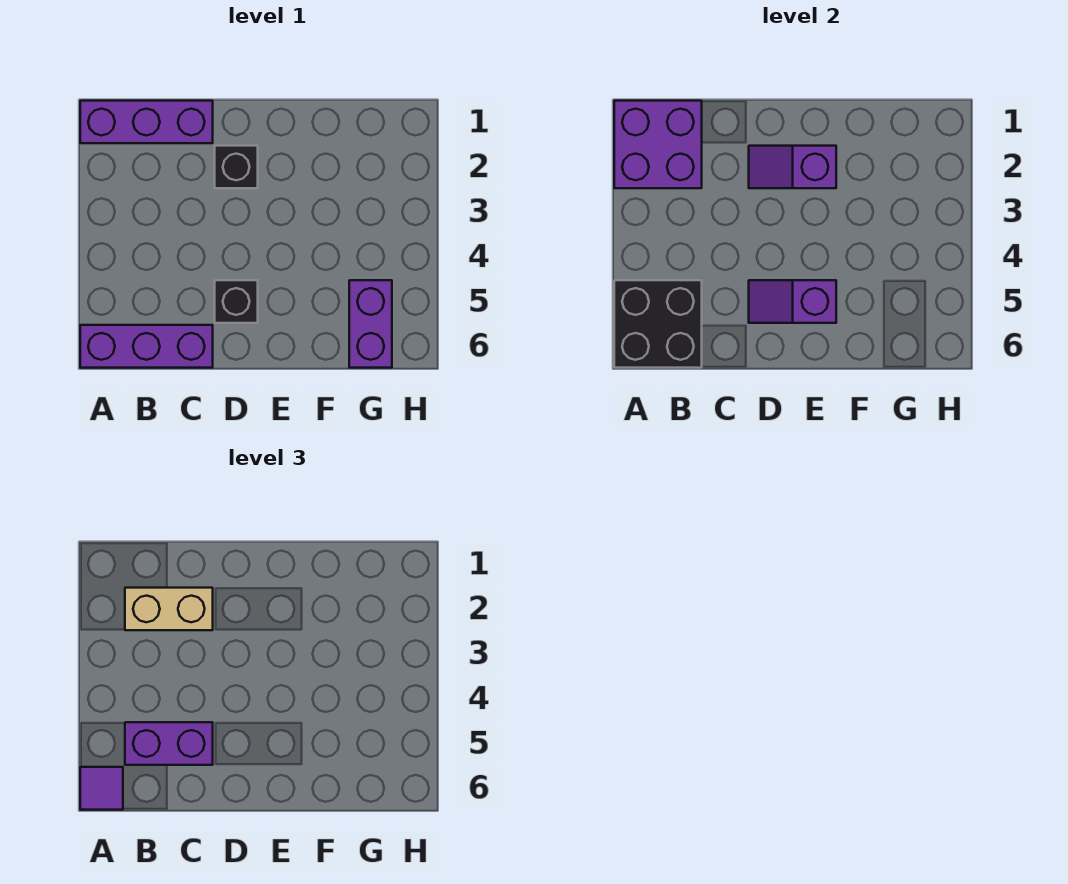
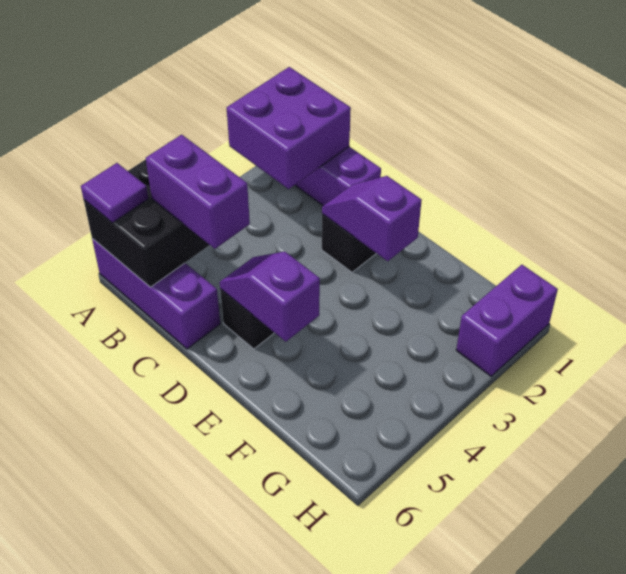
tan brick B2:C2 level 3 -> none
purple brick G5:G6 level 1 -> purple brick H1:H2 level 1

